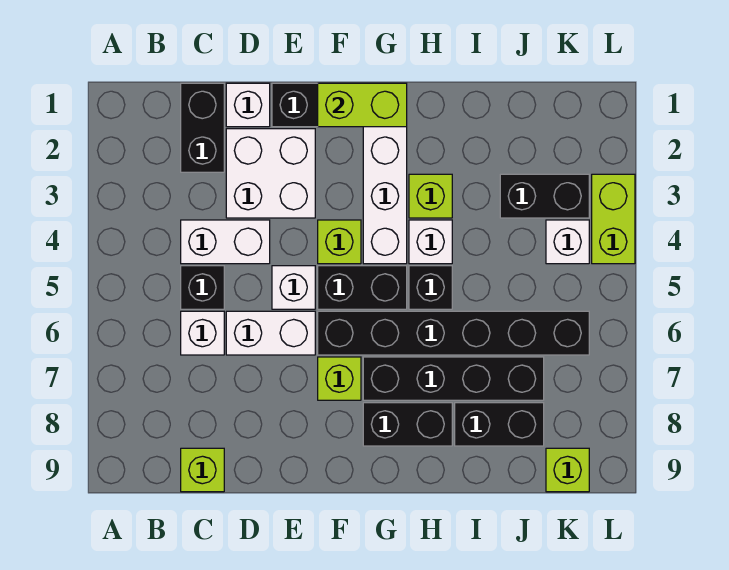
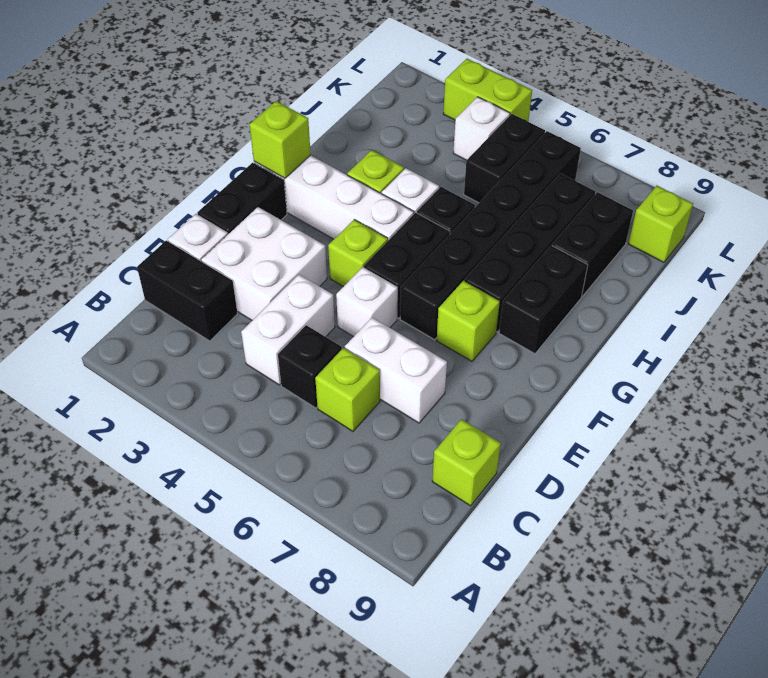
white brick C6 level 1 -> lime brick C6 level 1
white brick D6:E6 level 1 -> white brick D6:D7 level 1
lime brick F1:G1 level 2 -> lime brick G1 level 2
black brick J3:K3 level 1 -> black brick J5:K5 level 1

